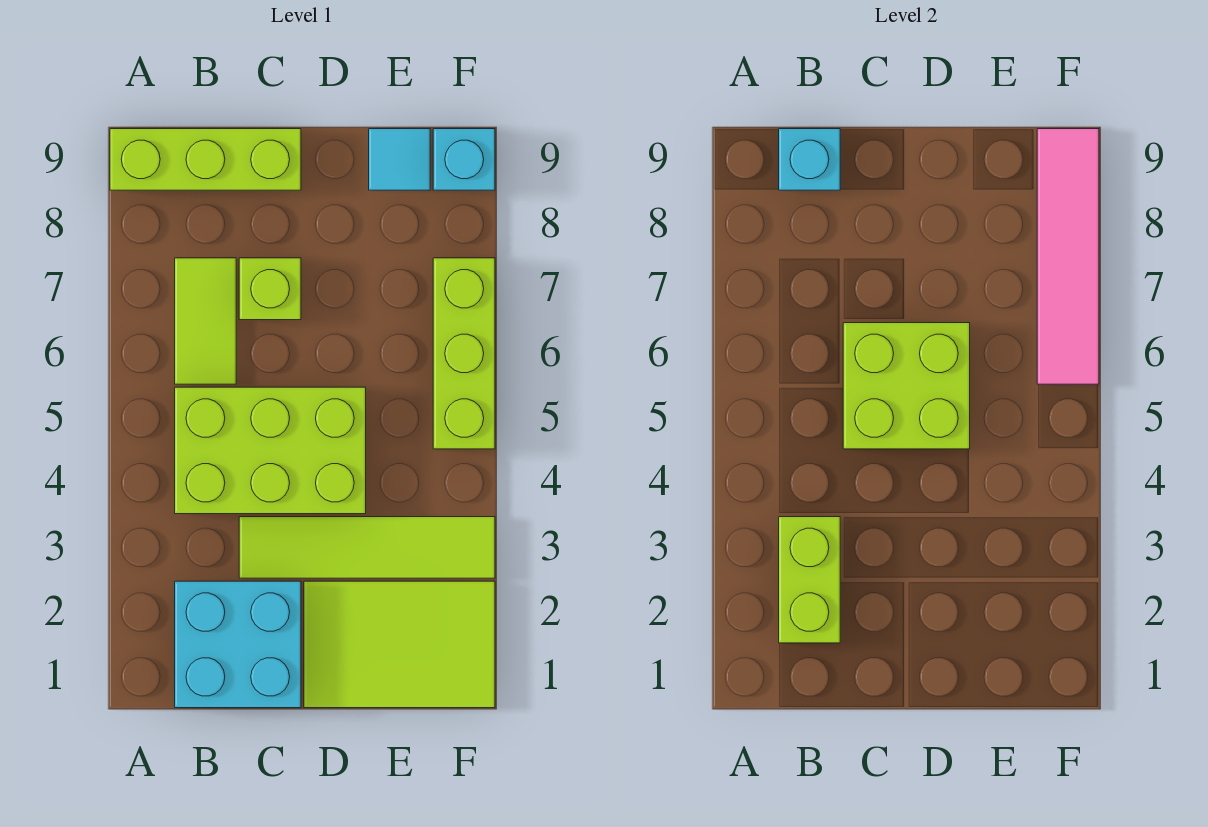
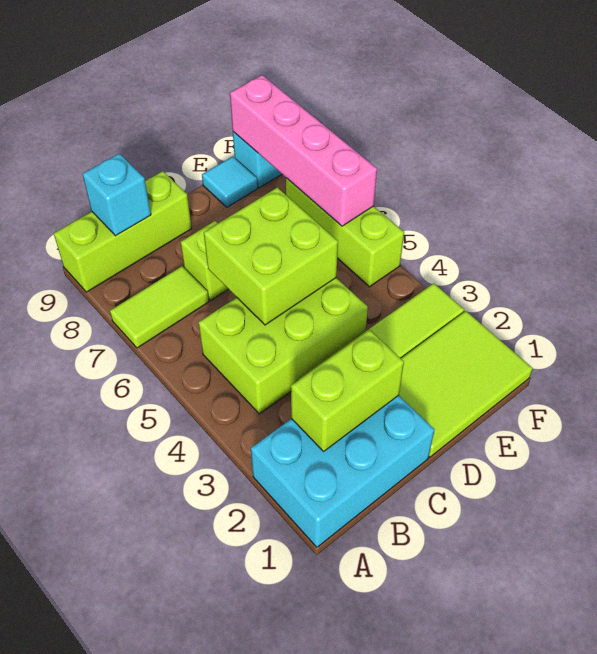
cyan brick B1:C2 level 1 -> cyan brick A1:C2 level 1
lime brick B2:B3 level 2 -> lime brick B2:C2 level 2
lime tile B6:B7 level 1 -> lime tile A7:B7 level 1
pink tile F6:F9 level 2 -> pink brick F6:F9 level 2

